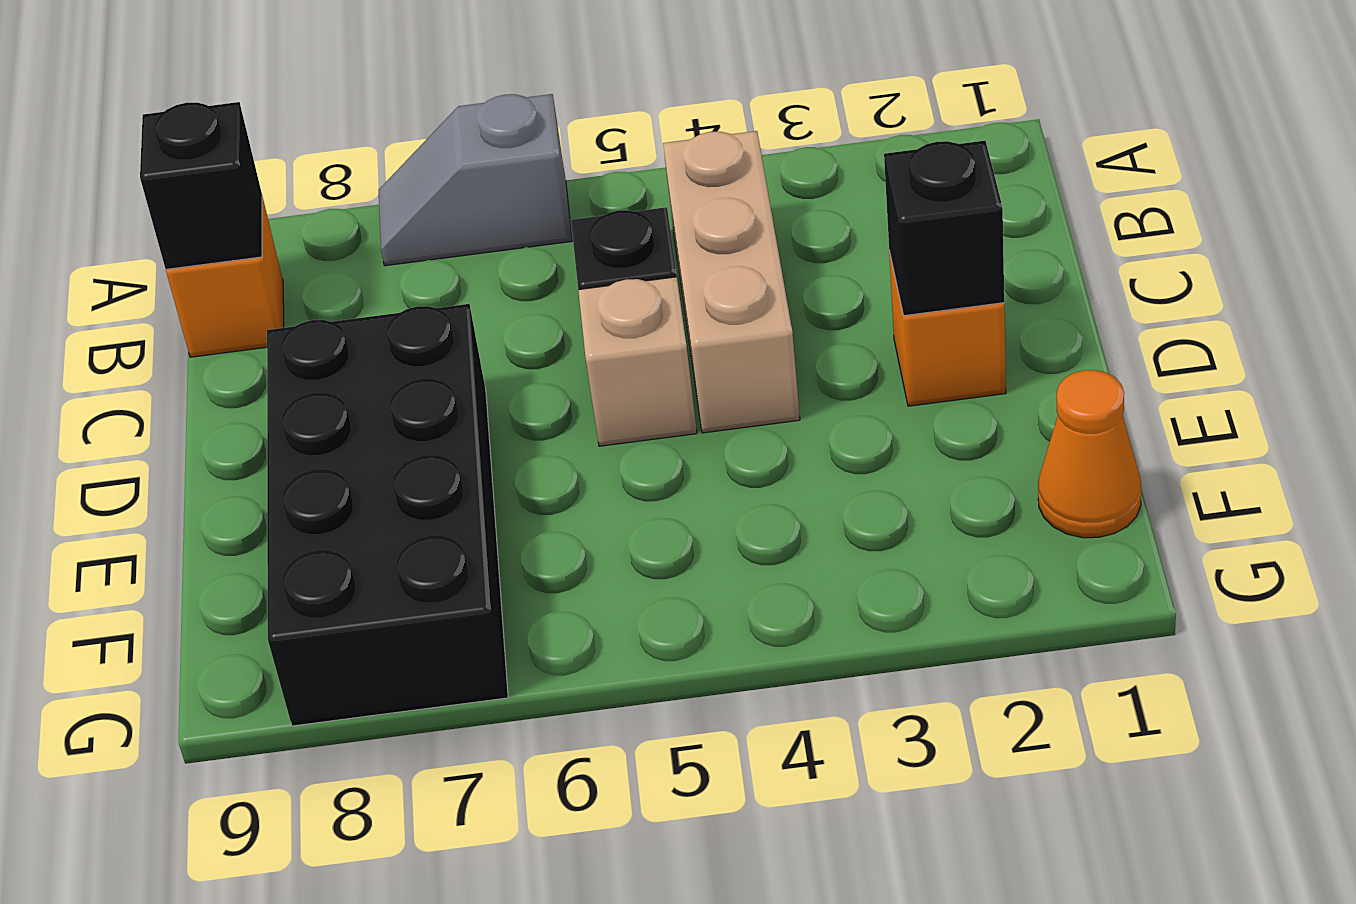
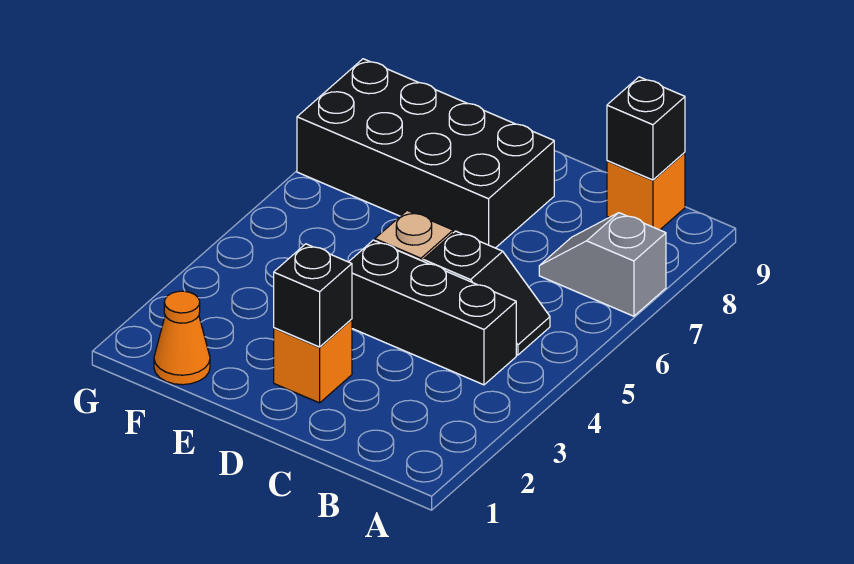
grey slope A6:A7 level 1 top 6 -> grey slope A7:B7 level 1 top A
tan brick B4:D4 level 1 -> black brick B4:D4 level 1

